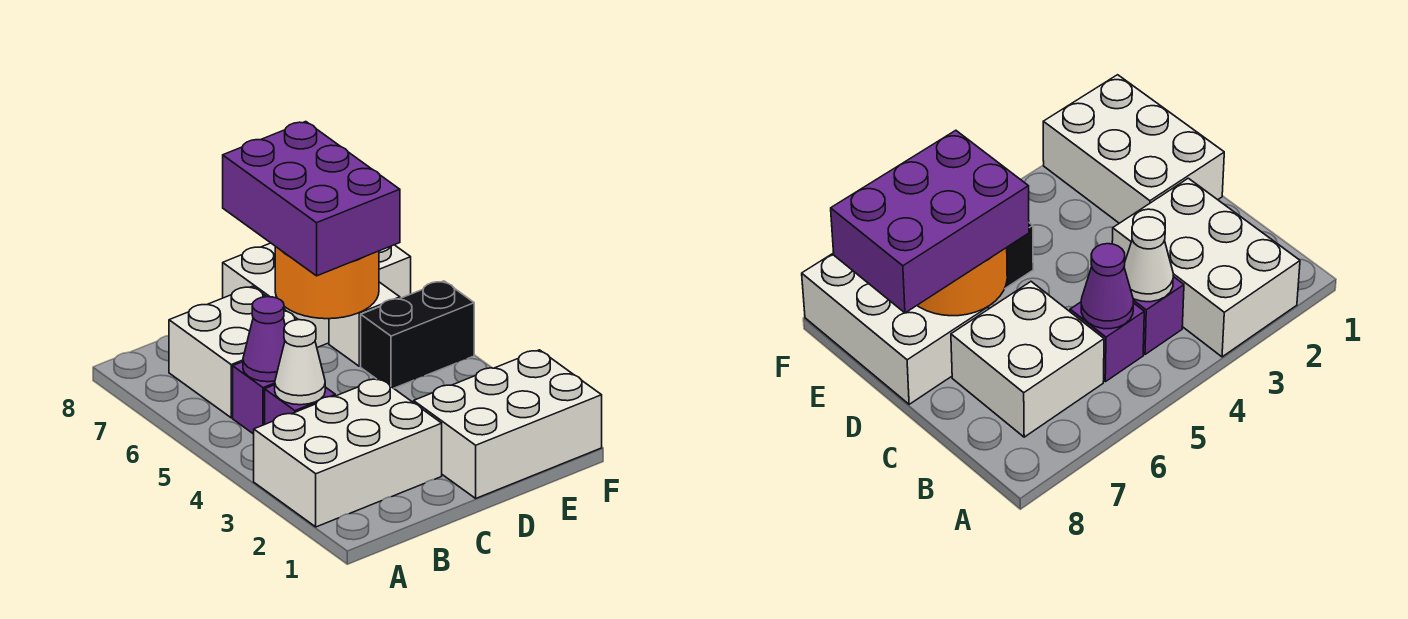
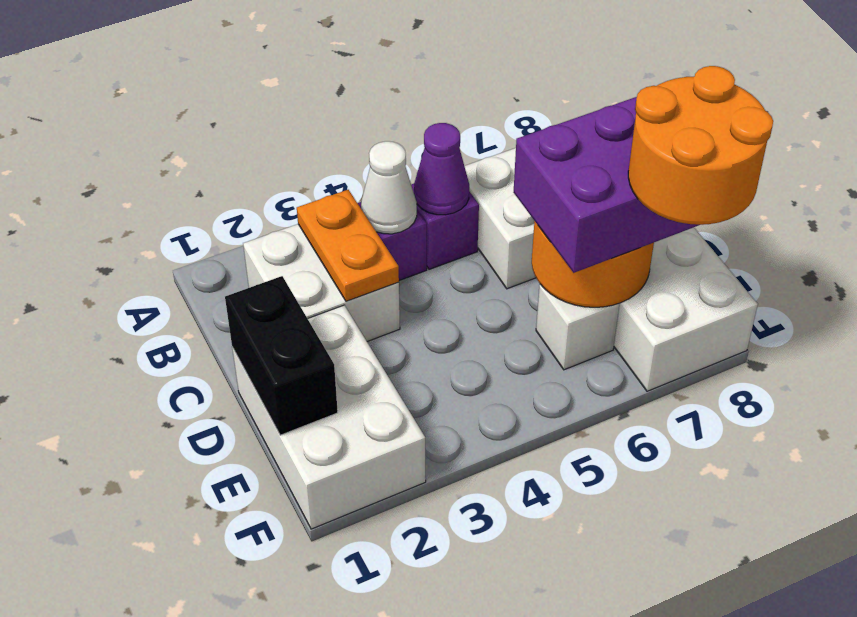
white brick A2:C3 level 1 -> white brick B2:C3 level 1
none -> orange plate B3:C3 level 2
black brick E5:F5 level 1 -> black brick D1:E1 level 2
none -> orange round brick E7:F8 level 4

